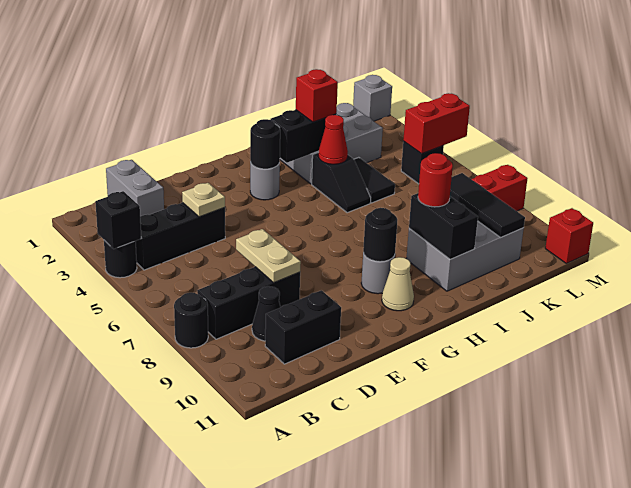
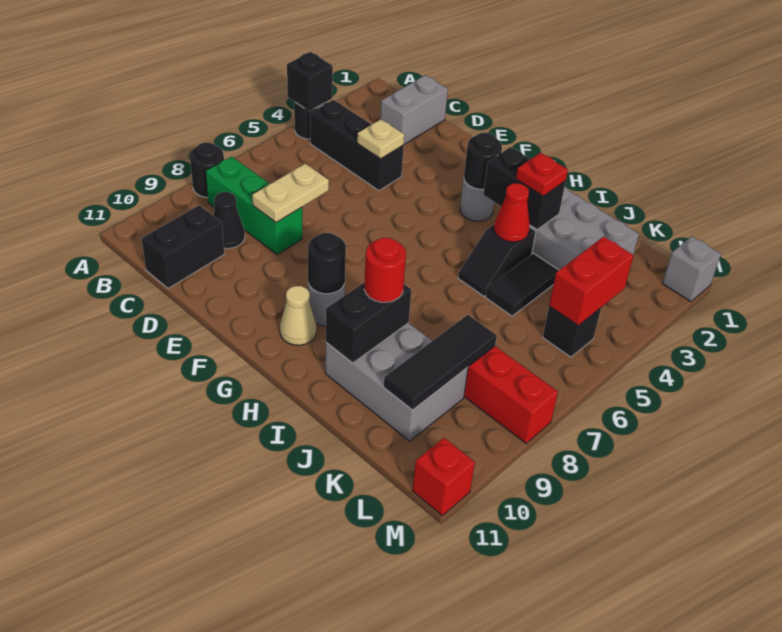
black brick B8:D8 level 1 -> green brick B8:D8 level 1
black brick C10:D10 level 1 -> black brick C10:C11 level 1
red brick I3 level 3 -> red plate I3 level 3
red brick L5:M5 level 2 -> red brick L4:L5 level 2

